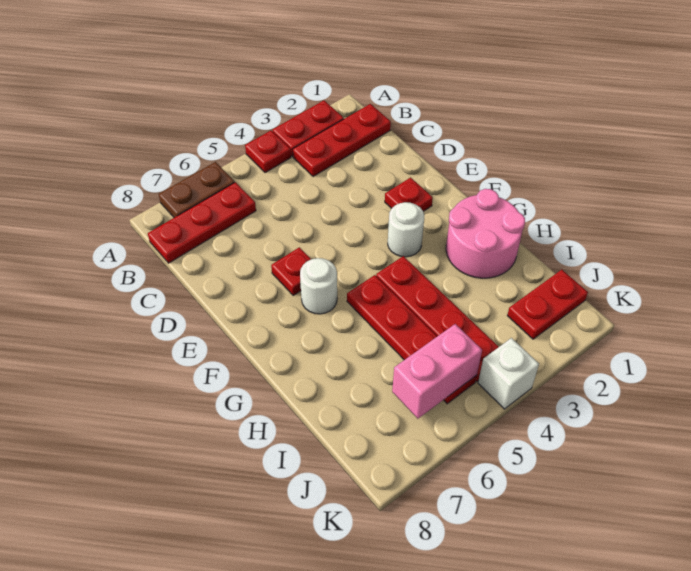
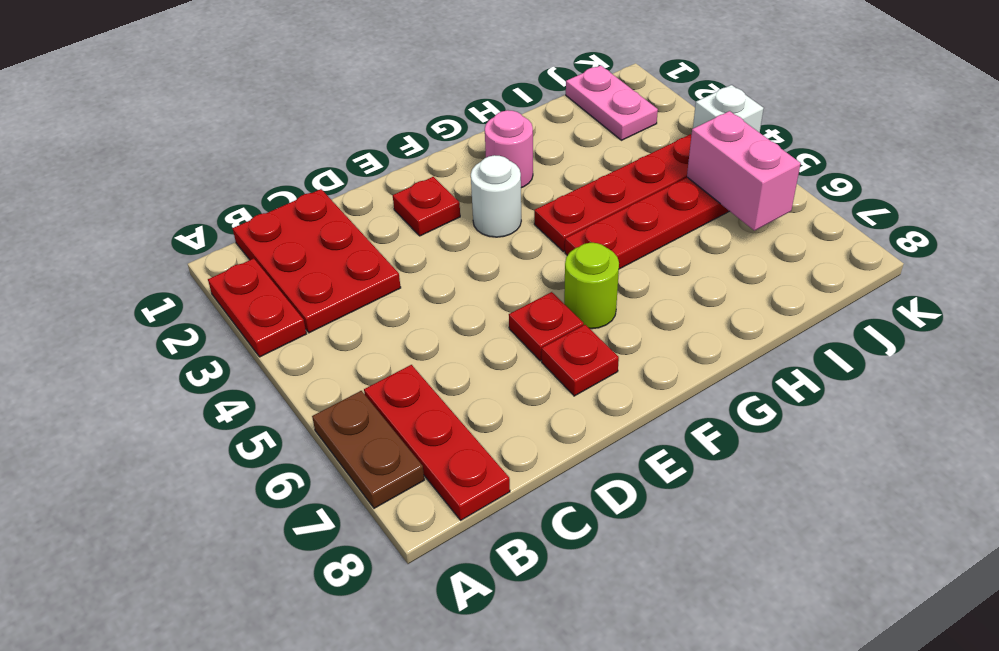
red plate A4 level 1 -> red plate E7 level 1
red plate B1:B3 level 1 -> red plate B1:C3 level 1
white round brick F6 level 1 -> lime round brick F6 level 1
pink round brick G1:H2 level 1 -> pink round brick G2 level 1
red plate J1:J2 level 1 -> pink plate J1:J2 level 1

